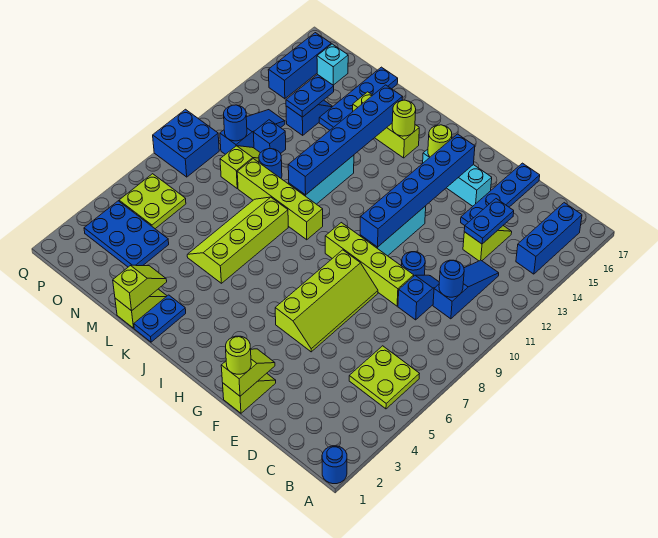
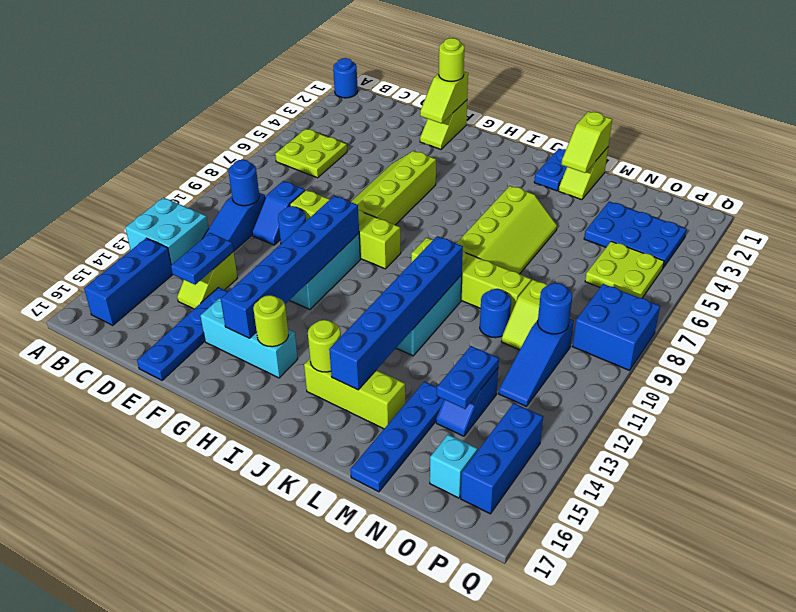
none -> cyan brick A12:B13 level 1
blue brick N11 level 1 -> none

